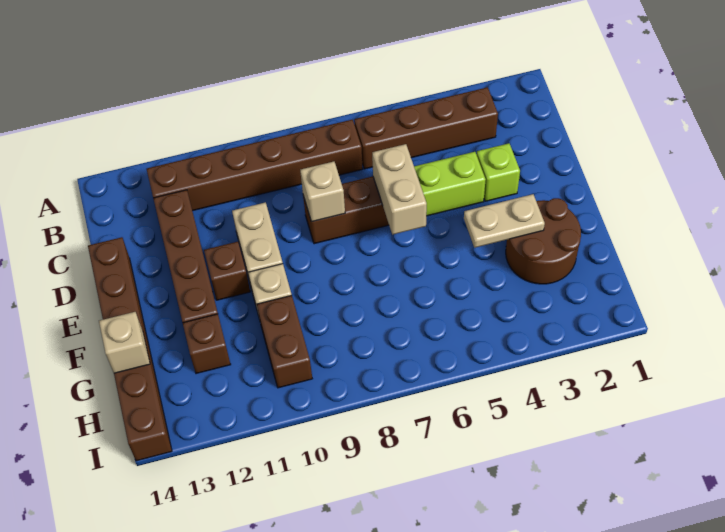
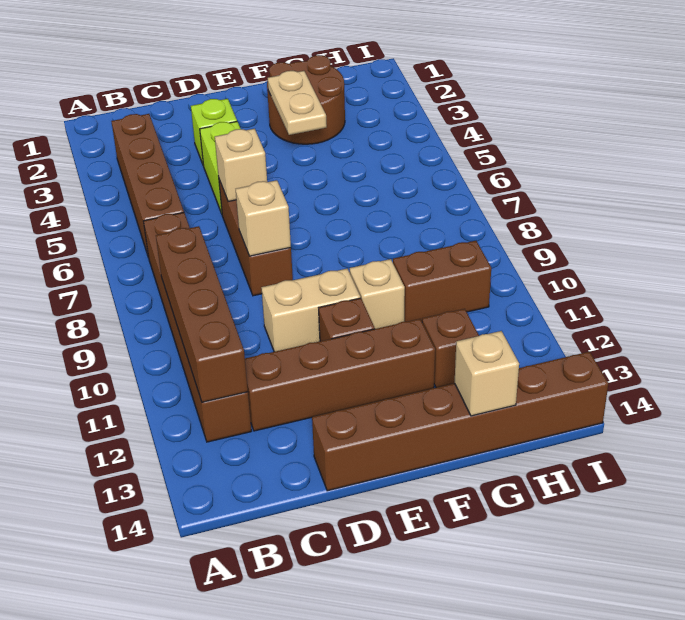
none -> brown brick B9:B12 level 2
tan brick D6:E6 level 2 -> tan brick D6 level 2

